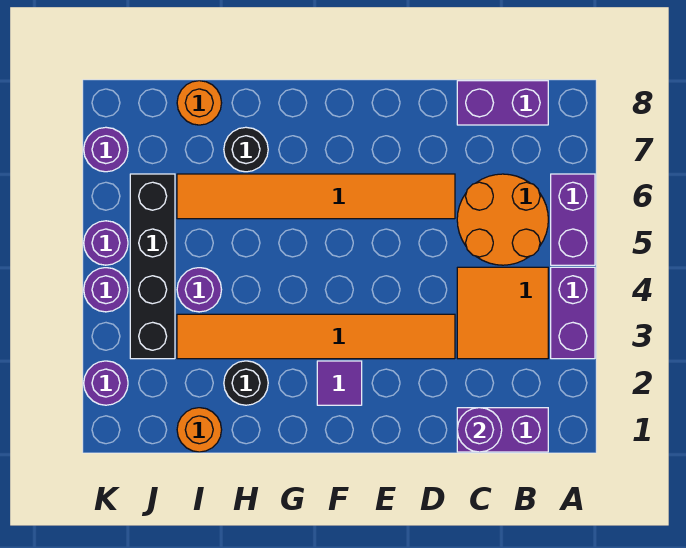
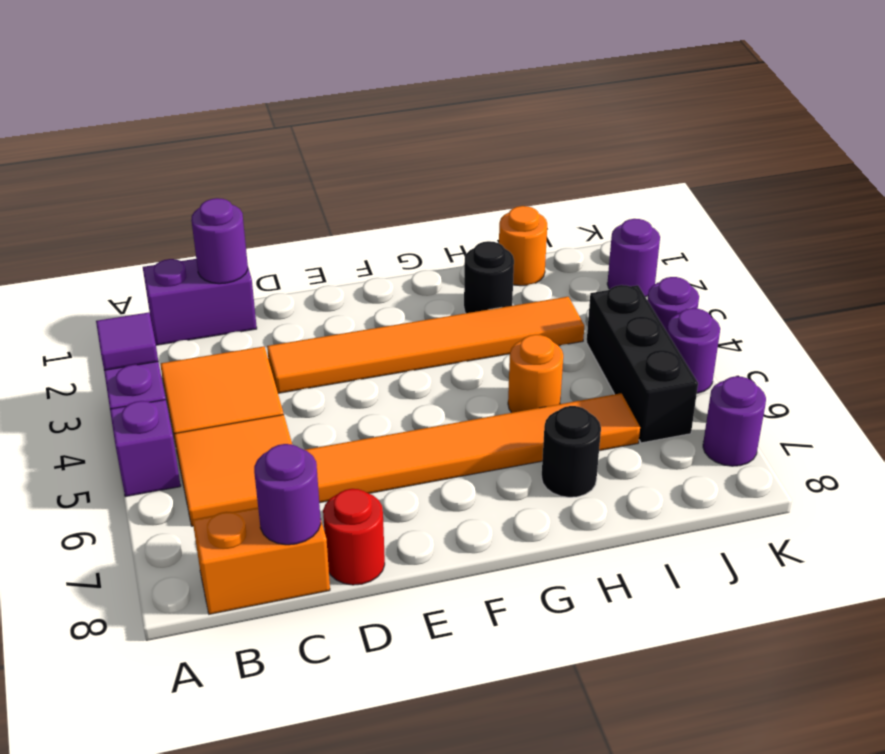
purple brick A5:A6 level 1 -> purple brick A5 level 1
orange round brick B5:C6 level 1 -> orange tile B5:C6 level 1
purple brick B8:C8 level 1 -> orange brick B8:C8 level 1
none -> red round brick D8 level 1
purple tile F2 level 1 -> purple tile A3 level 2
purple round brick I4 level 1 -> purple round brick C8 level 2
orange round brick I8 level 1 -> orange round brick H5 level 1
black brick J3:J6 level 1 -> black brick J4:J6 level 1

